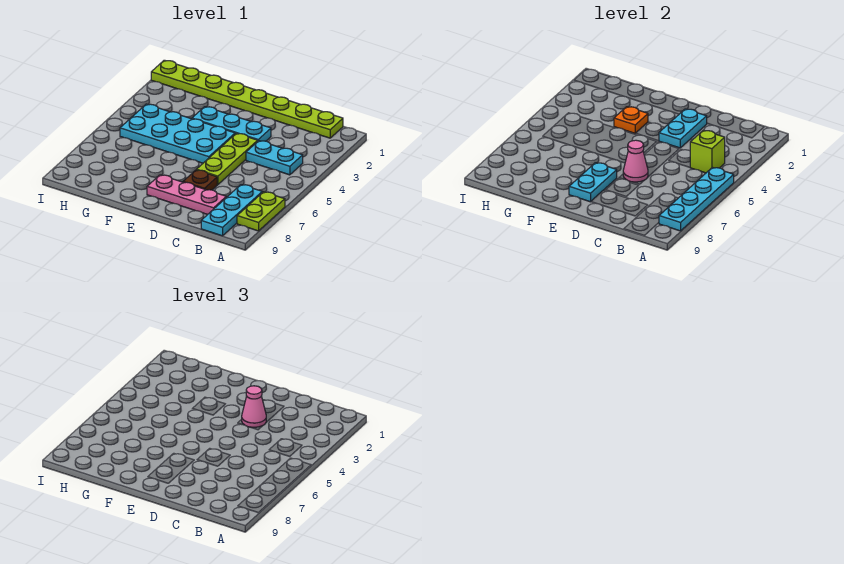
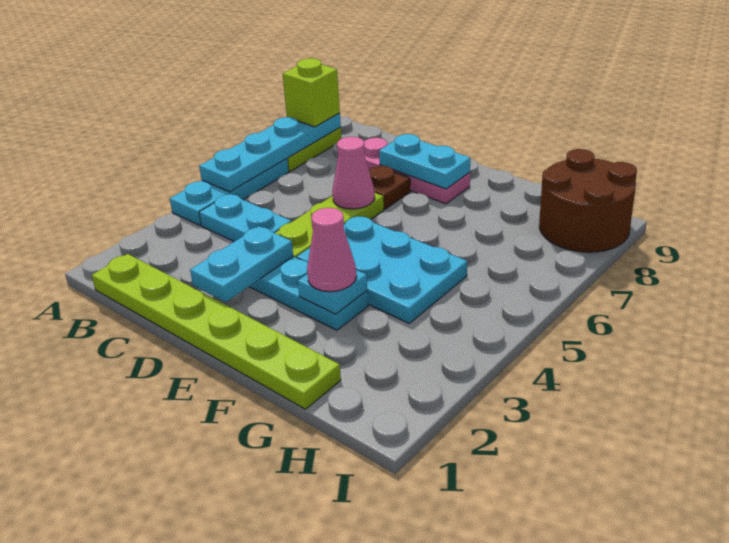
lime plate B1:I1 level 1 -> lime plate B1:G1 level 1
lime brick B4 level 2 -> lime brick A8 level 3
cyan plate B7:B9 level 1 -> cyan plate A4:A6 level 1
pink cone D3 level 3 -> pink cone F3 level 3
cyan plate E4:H5 level 1 -> cyan plate E4:G5 level 1
cyan plate E7:E8 level 2 -> cyan plate D8:E8 level 2
orange plate F3 level 2 -> cyan plate F3 level 2
none -> brown round brick H8:I9 level 1

